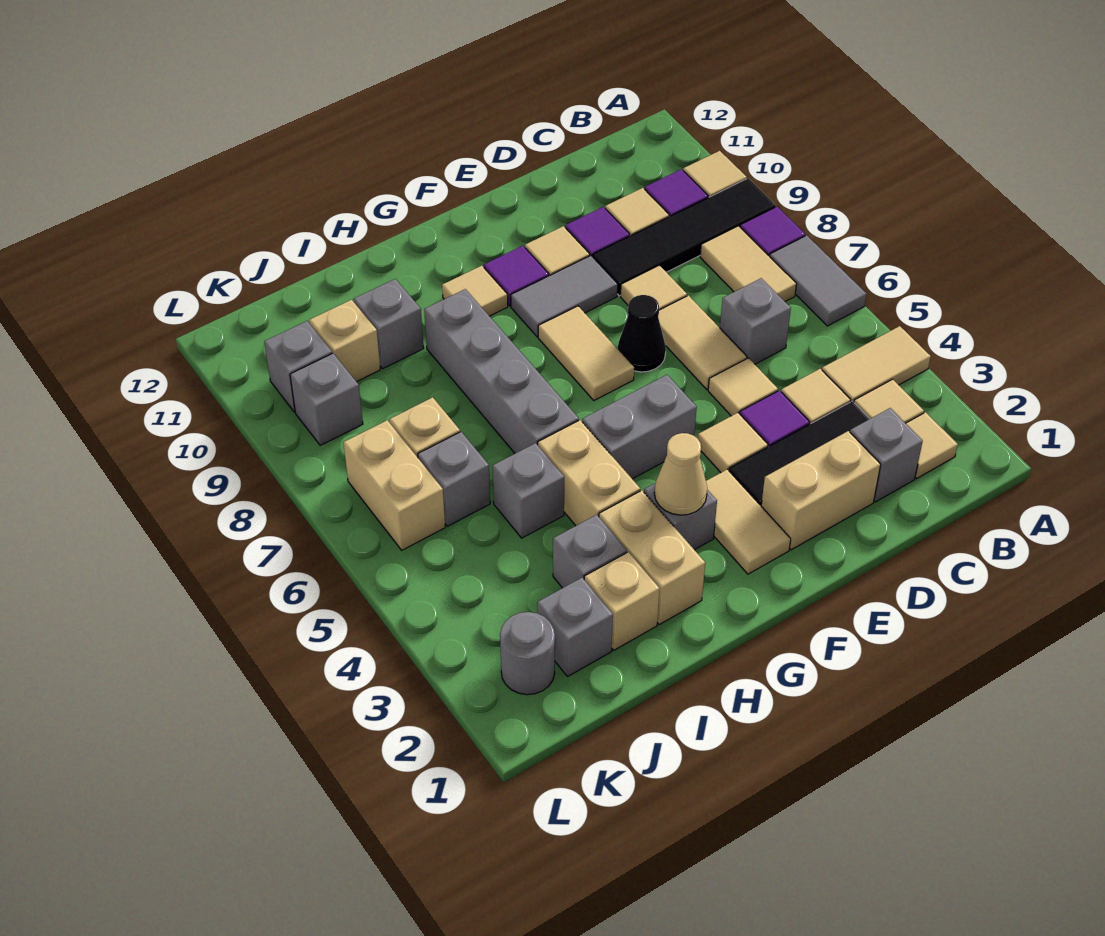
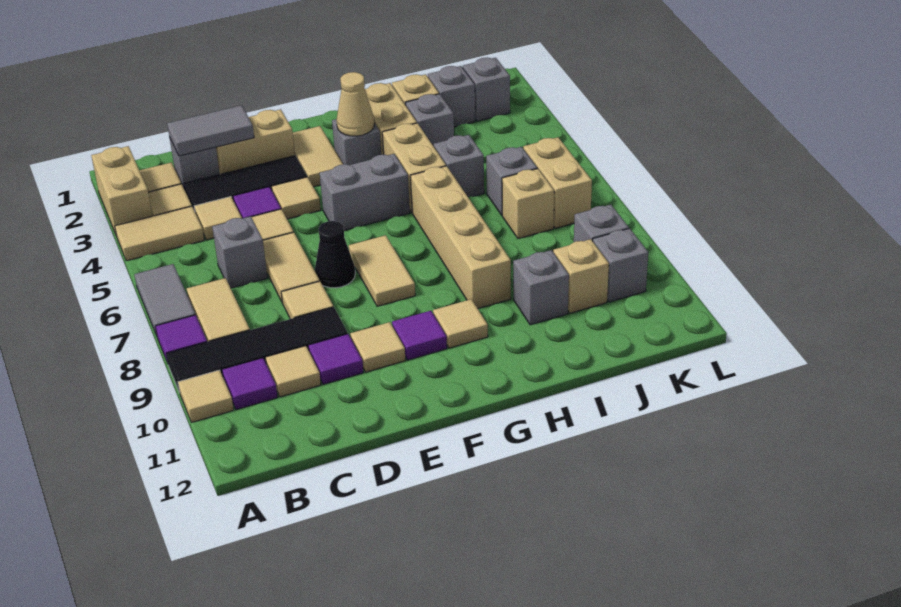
none -> tan brick A2:A3 level 1
grey tile E9:F9 level 1 -> grey tile C2:D2 level 2
grey brick H6:H9 level 1 -> tan brick H6:H9 level 1
grey round brick K2 level 1 -> grey brick K2 level 1

